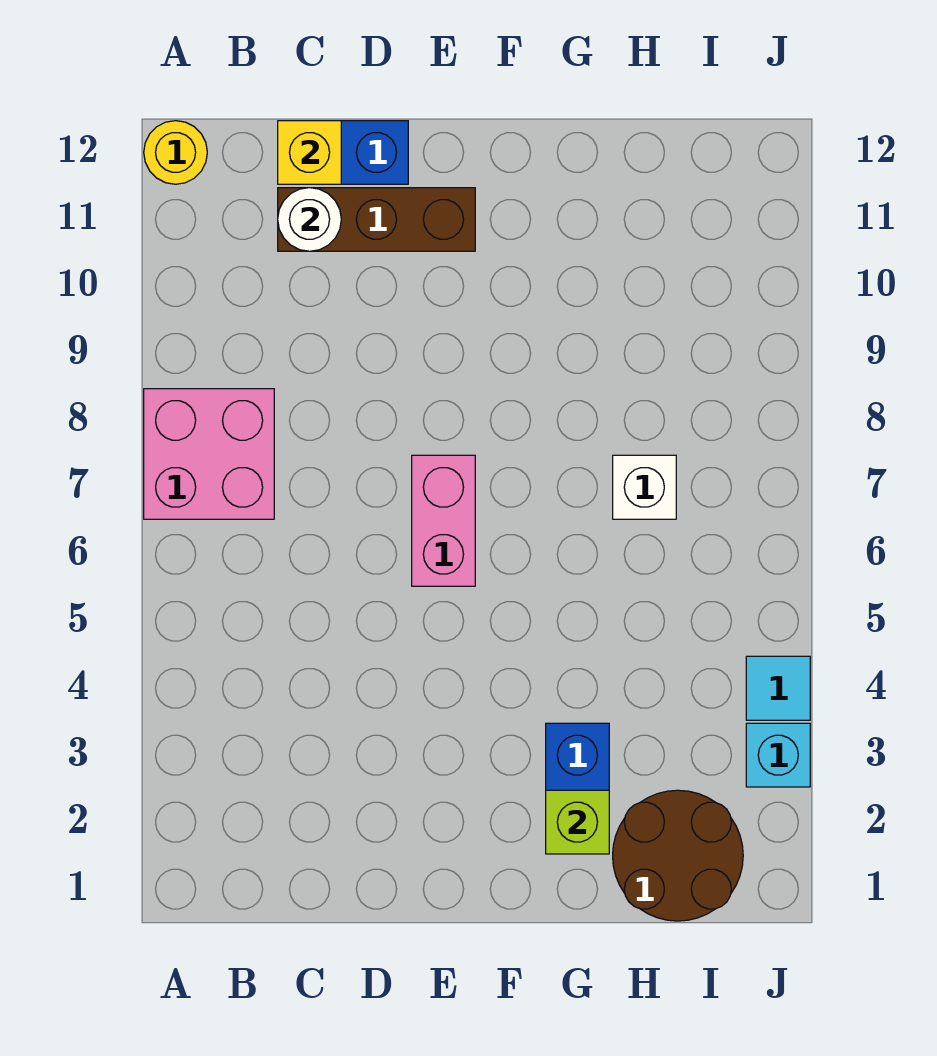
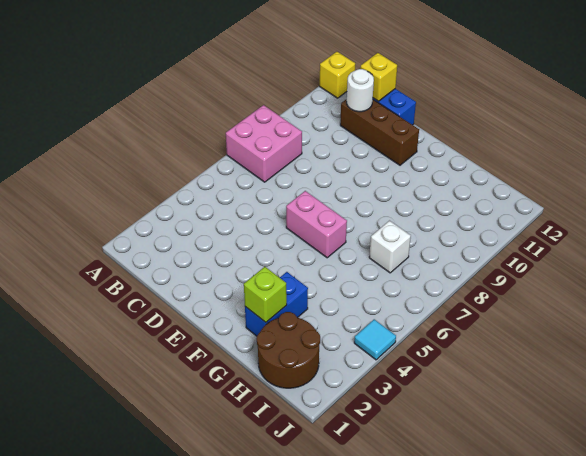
yellow round brick A12 level 1 -> yellow brick A12 level 1
pink brick E6:E7 level 1 -> pink brick E6:F6 level 1
cyan brick J3 level 1 -> none

